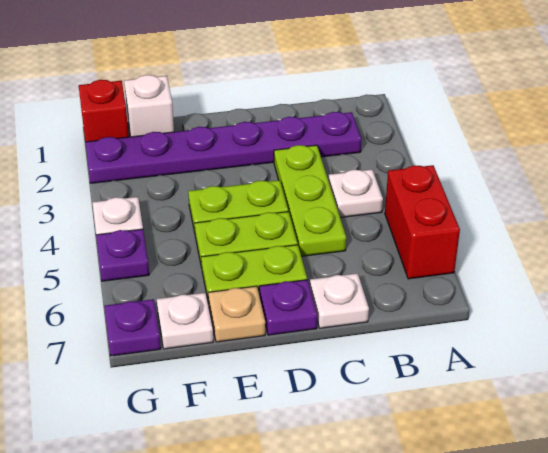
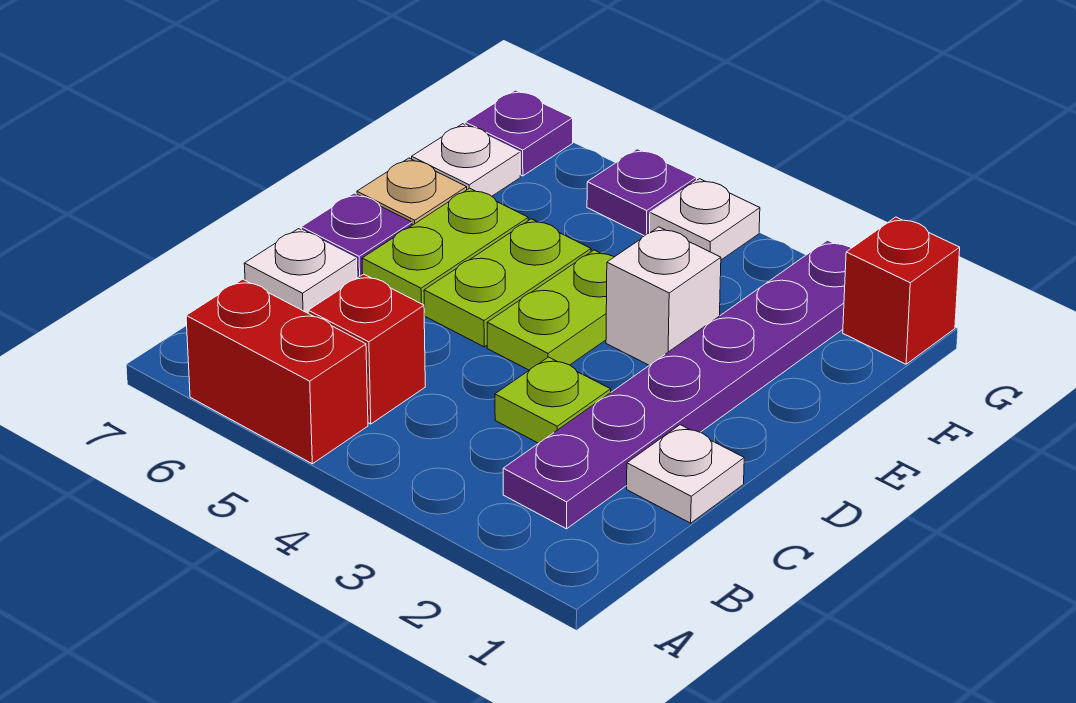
white plate B4 level 1 -> white plate C1 level 1
none -> red brick B5 level 1
lime plate C3:C5 level 1 -> lime plate C3 level 1
white brick F1 level 1 -> white brick E3 level 1

